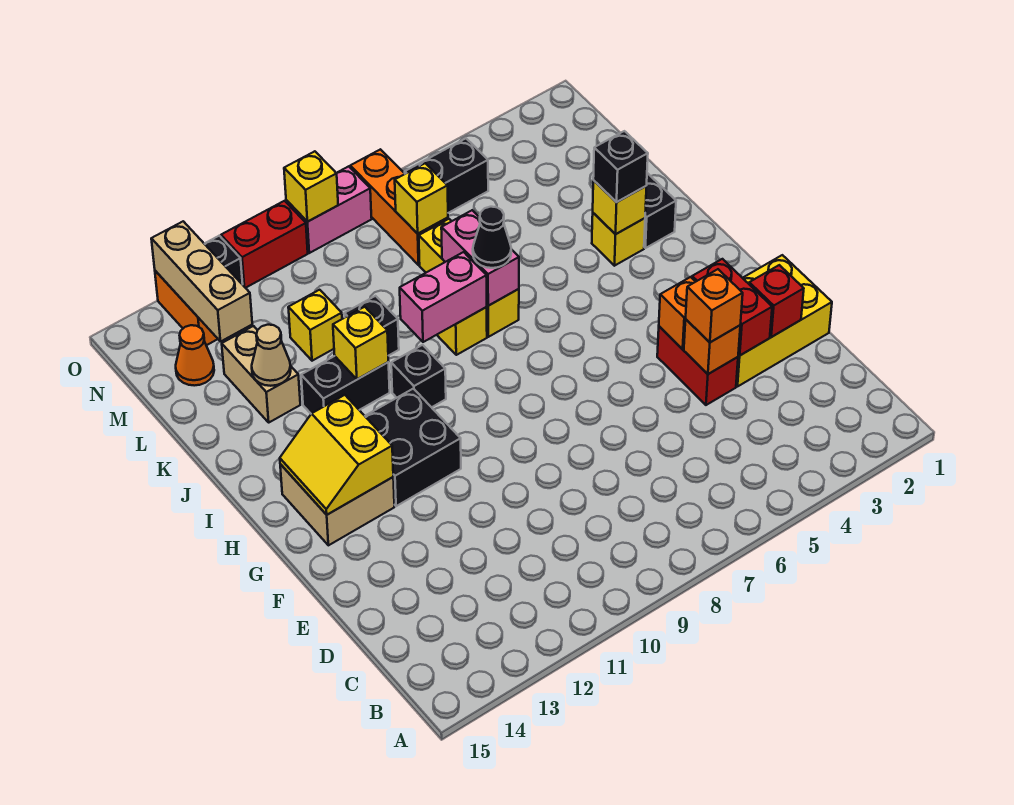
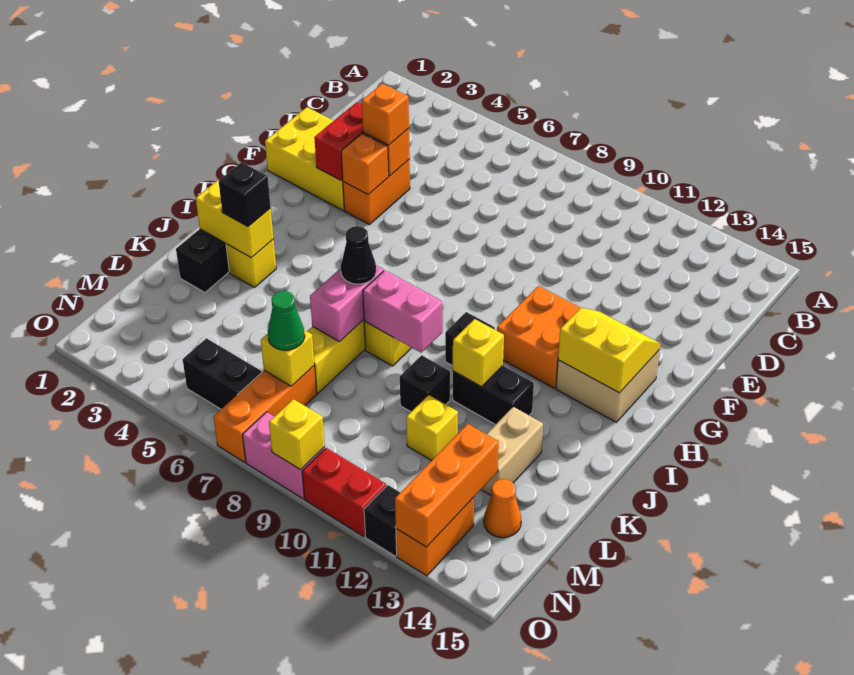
red brick E2 level 2 -> none
red brick E4:F4 level 1 -> orange brick E4:F4 level 1
black brick G11:H12 level 1 -> orange brick G11:H12 level 1
yellow slope G13:H14 level 2 top 13 -> yellow slope G13:H14 level 2 top H
yellow brick J3 level 2 -> yellow brick J2:J3 level 2
tan cone K13 level 2 -> none
none -> green cone M7 level 3
tan brick M13:O13 level 2 -> orange brick M13:O13 level 2

